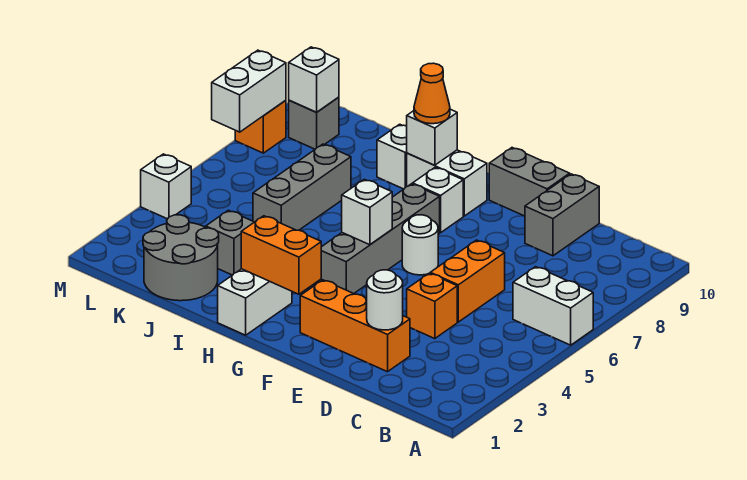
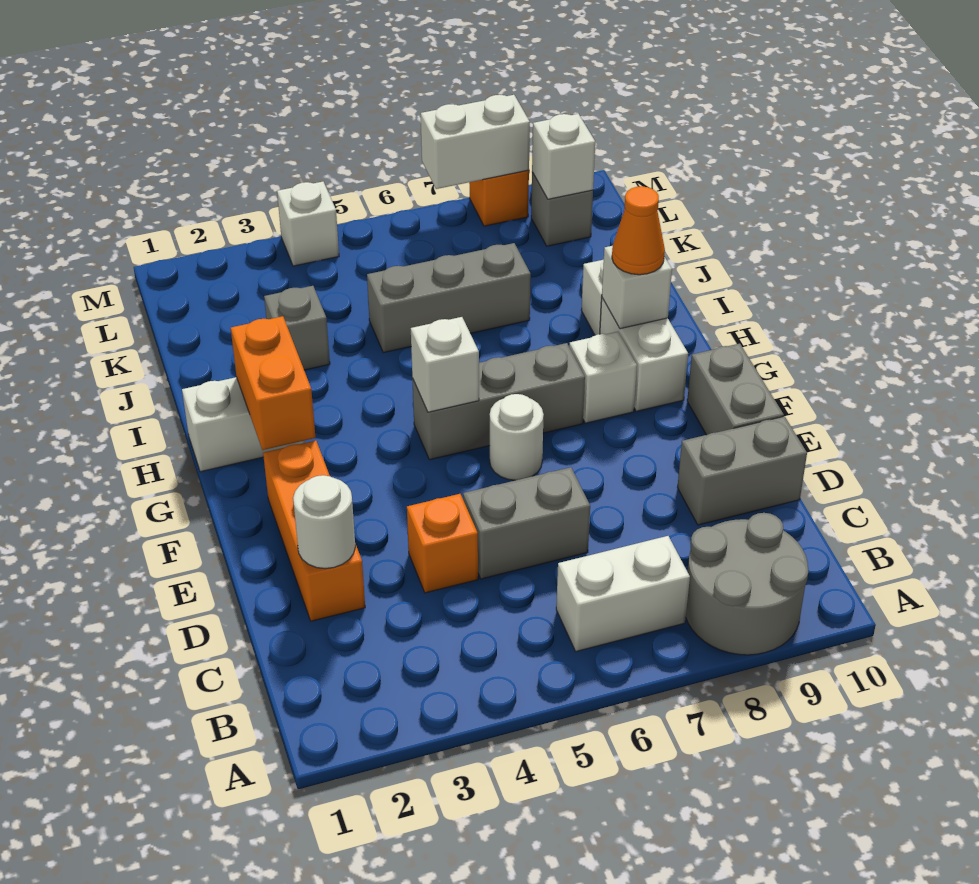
white brick A6:B6 level 1 -> white brick B6:B7 level 1
orange brick D5:D6 level 1 -> grey brick D5:D6 level 1
grey brick G4:G7 level 1 -> grey brick G5:G7 level 1
grey round brick J1:K2 level 1 -> grey round brick A8:B9 level 1

